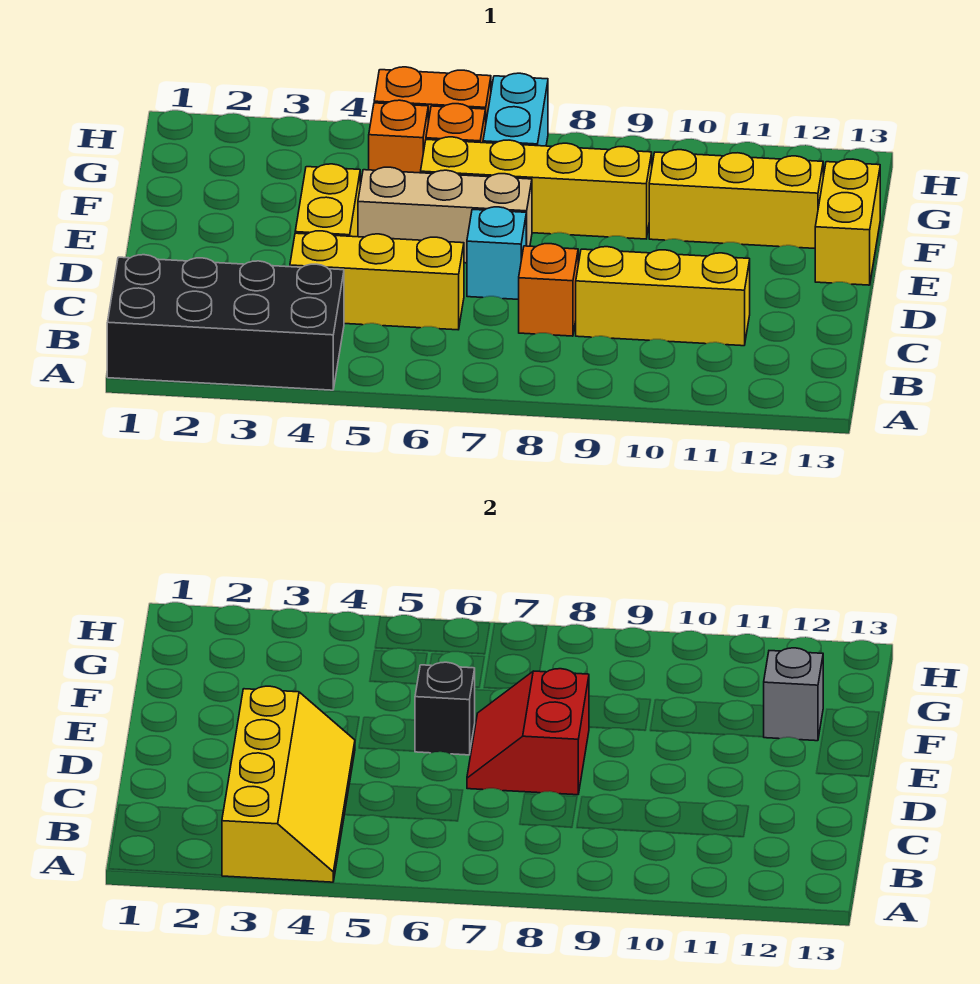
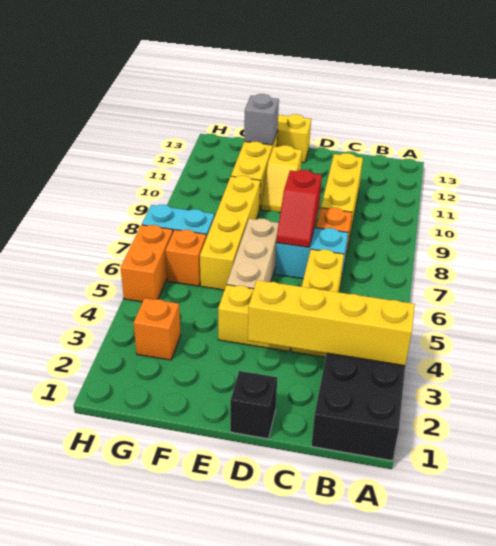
cyan brick D7 level 1 -> cyan brick C7:D7 level 1
red slope D7:E8 level 2 top 8 -> red slope D7:D8 level 2 top 8
black brick E6 level 2 -> black brick D1 level 1
none -> yellow slope E10:E11 level 1 top 11
orange brick G5 level 1 -> orange brick G3 level 1

